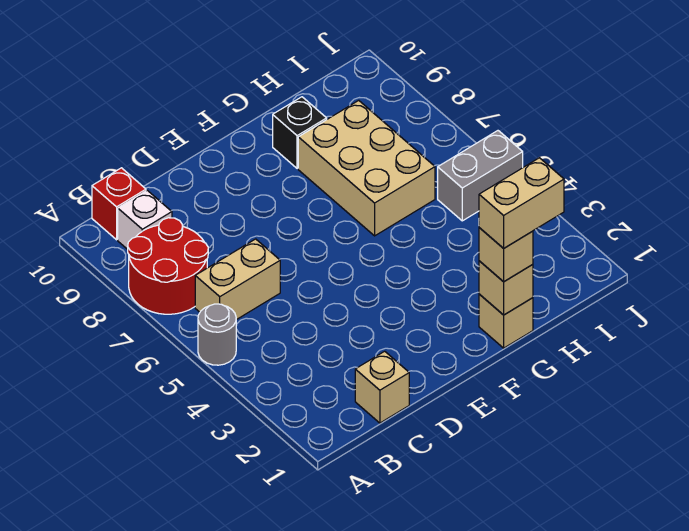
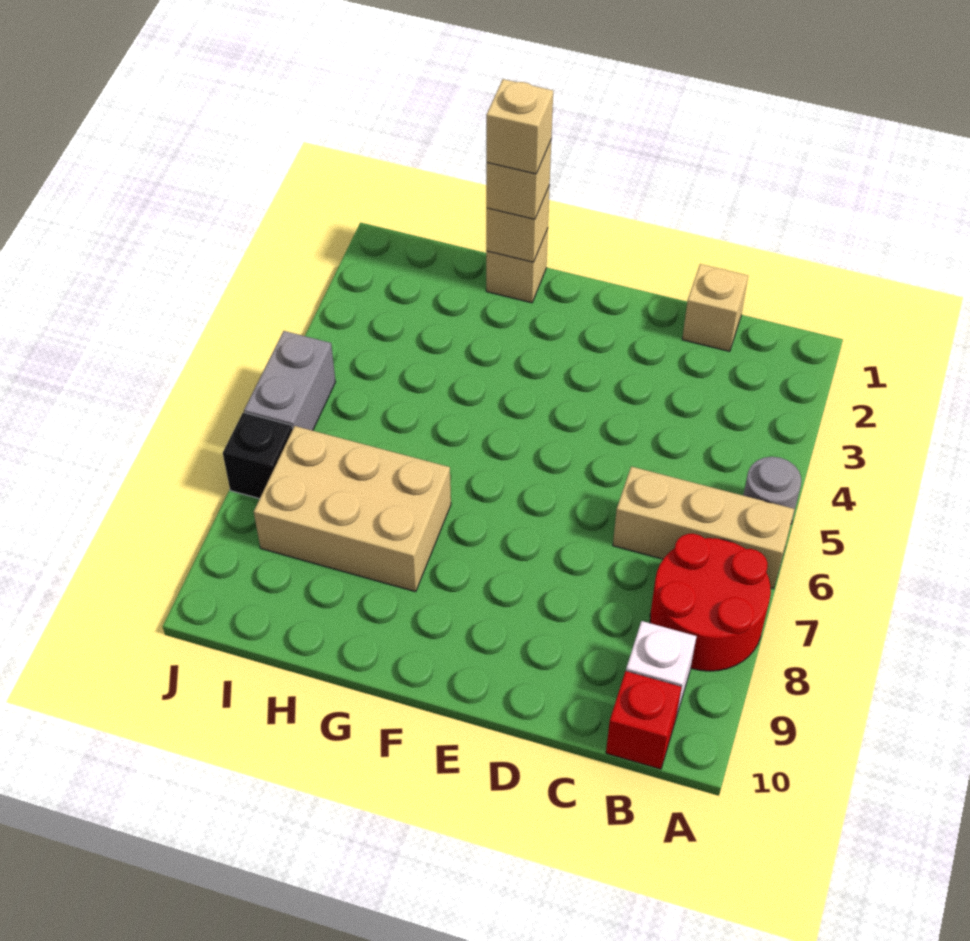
tan brick B6:C6 level 1 -> tan brick A6:C6 level 1
tan brick G1:H1 level 4 -> tan brick G1 level 4
tan brick G6:H8 level 1 -> tan brick G7:I8 level 1
black brick G9 level 1 -> black brick J7 level 1
grey brick I5:J5 level 1 -> grey brick J5:J6 level 1

